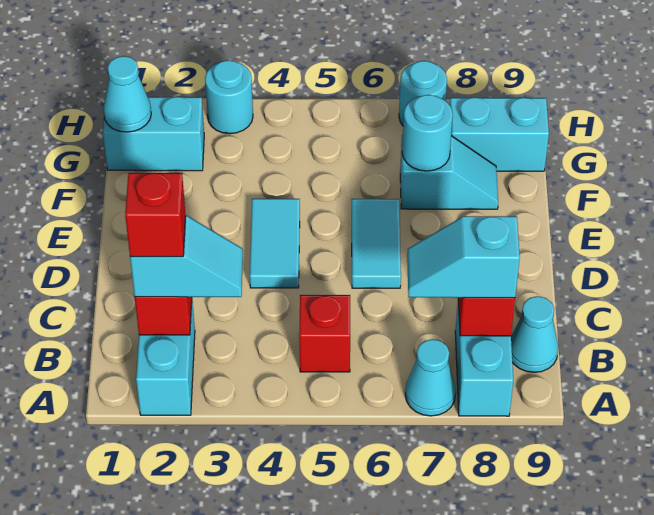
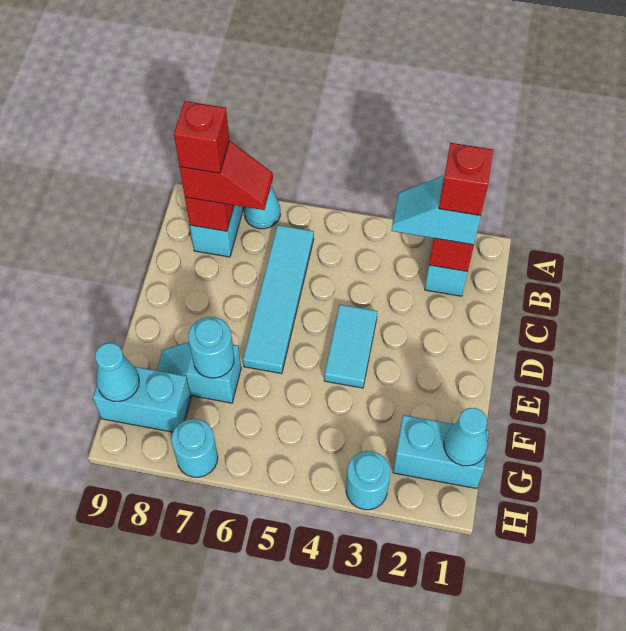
red brick B5 level 1 -> red brick B8 level 4
cyan slope B7:B8 level 3 top 8 -> red slope B7:B8 level 3 top 8
cyan cone B9 level 1 -> cyan cone G9 level 2
cyan tile D6:E6 level 1 -> cyan tile B6:E6 level 1

